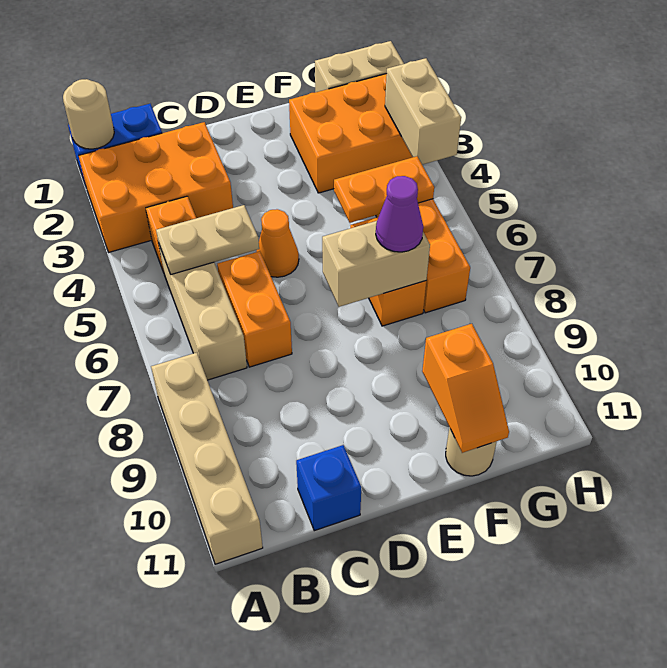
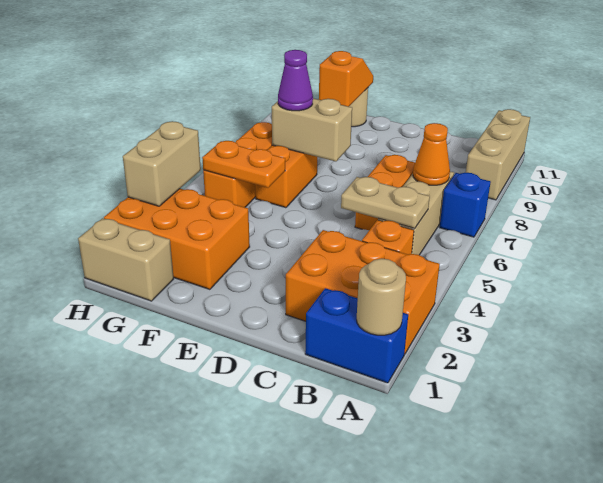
tan brick A8:A11 level 1 -> tan brick A9:A11 level 1
blue brick C11 level 1 -> blue brick A7 level 1
orange cone D5 level 1 -> orange cone B7 level 2

